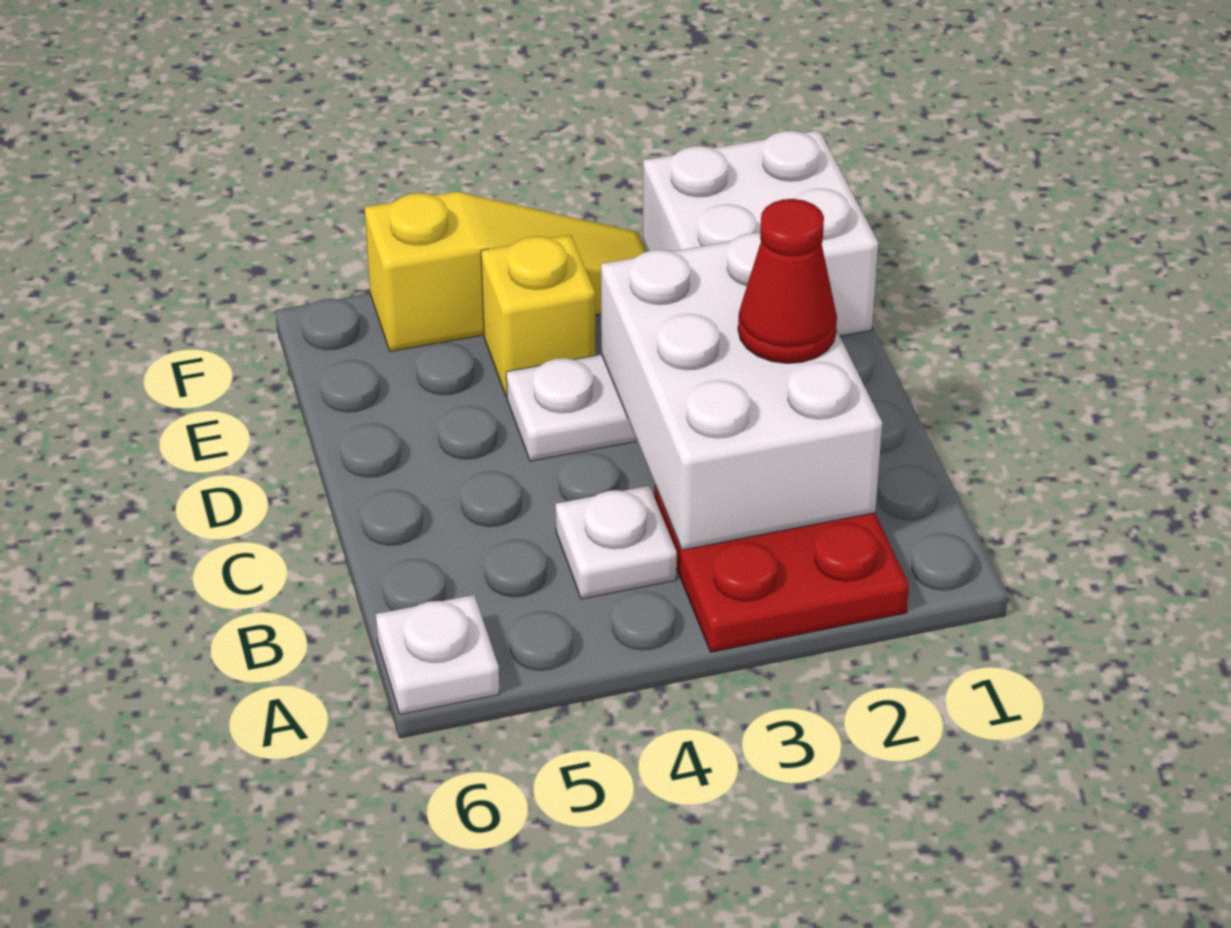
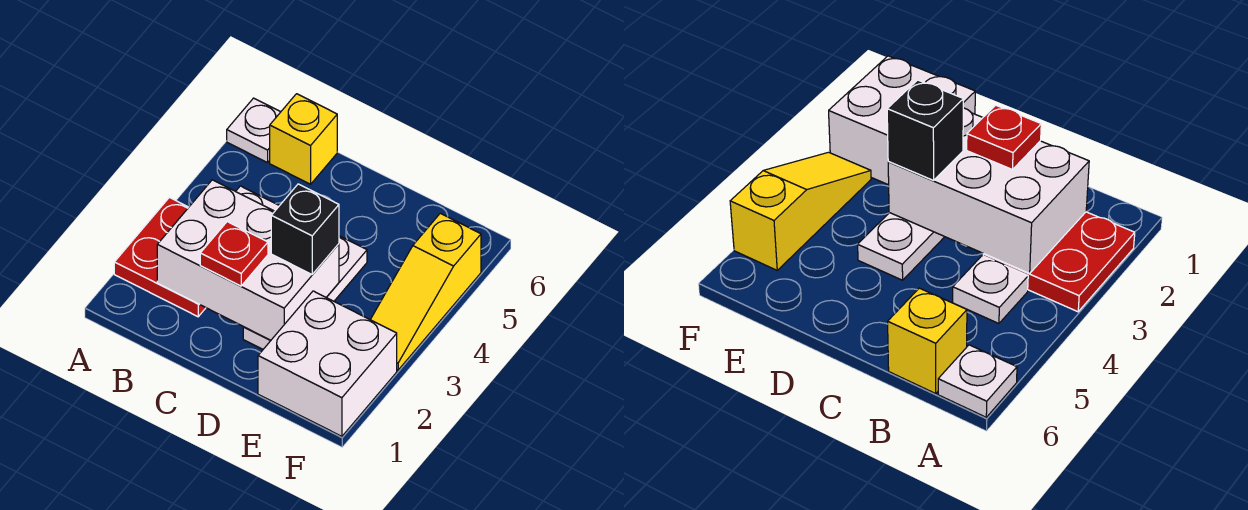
red cone C2 level 3 -> red plate C2 level 3
none -> black brick D3 level 3
yellow brick E4 level 1 -> yellow brick B6 level 1

